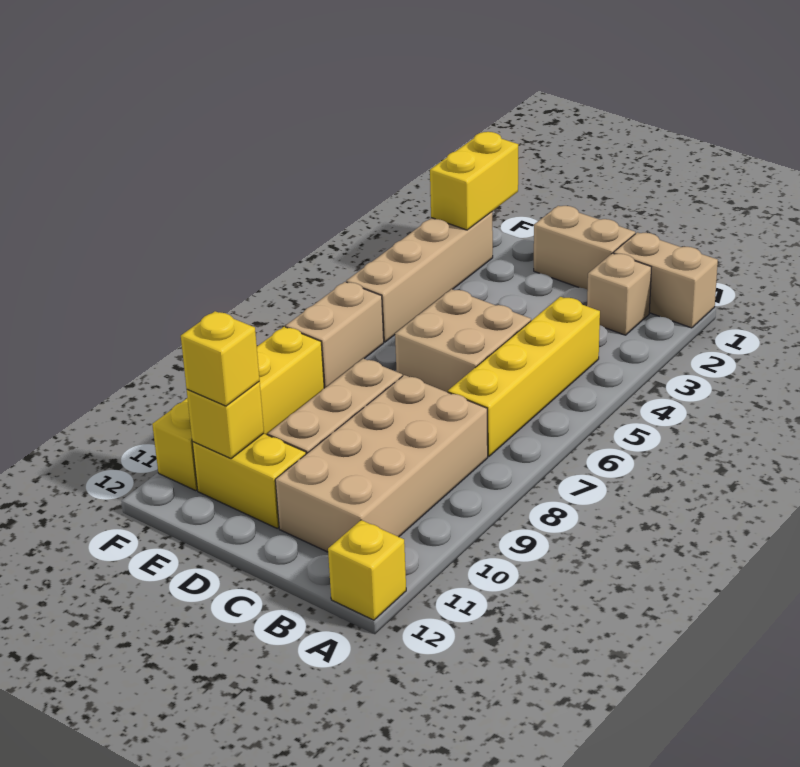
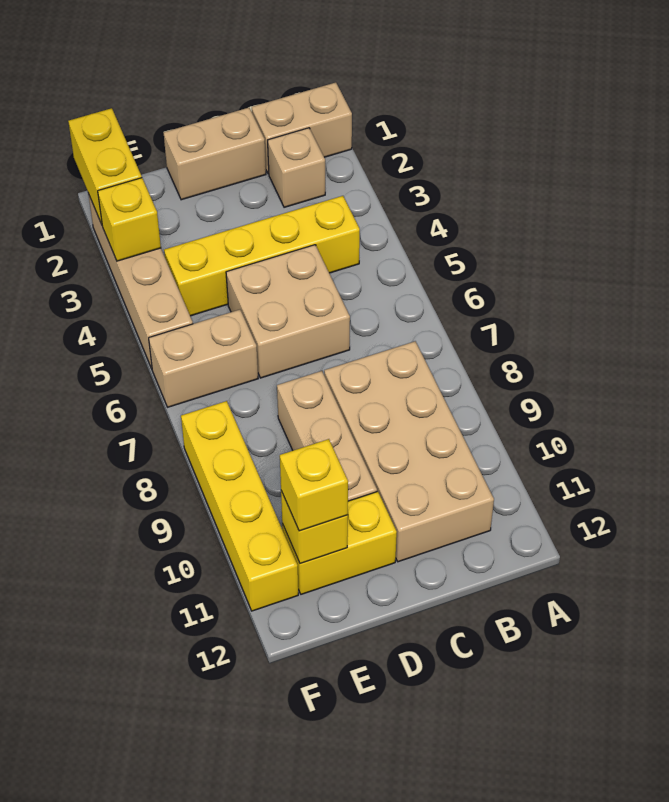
yellow brick A12 level 1 -> yellow brick F3 level 2
yellow brick B4:B7 level 1 -> yellow brick B4:E4 level 1
tan brick F6:F7 level 1 -> tan brick E6:F6 level 1

